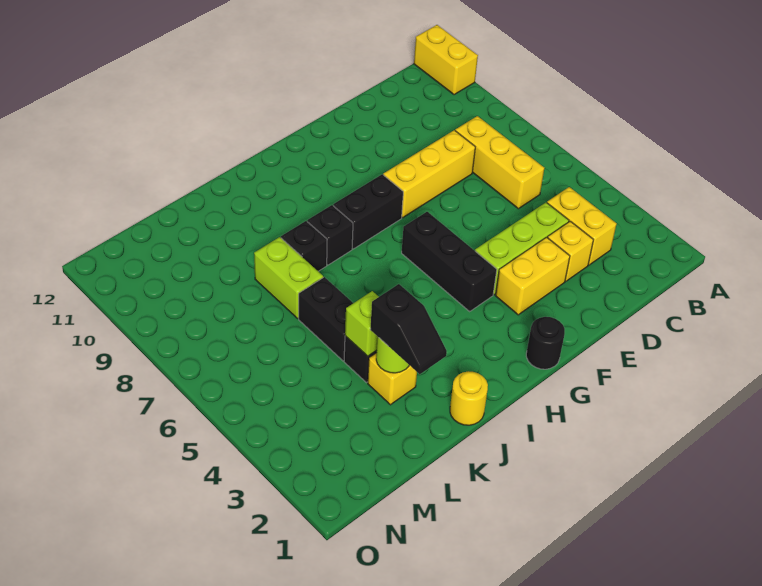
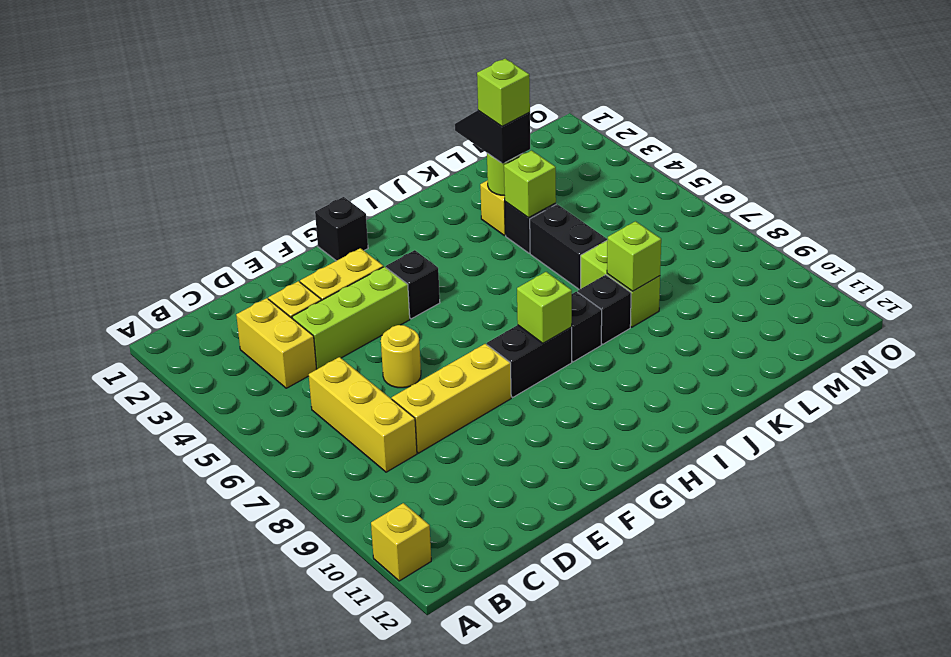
yellow brick A11:A12 level 1 -> yellow brick A11 level 1
black round brick G1 level 1 -> black brick G1 level 1
black brick G4:G6 level 1 -> black brick G4 level 1
none -> lime brick H8 level 2
yellow round brick J1 level 1 -> yellow round brick E6 level 1
none -> lime brick K3 level 4
none -> lime brick K8 level 2

